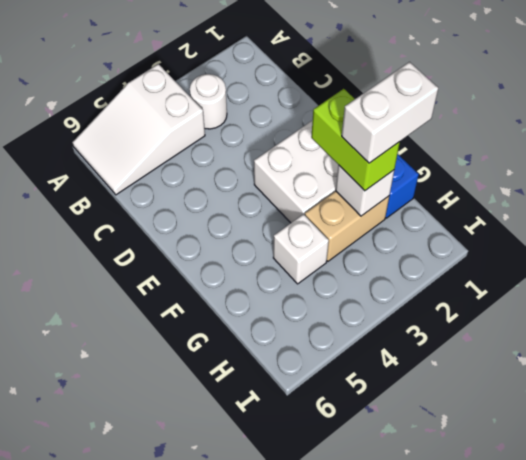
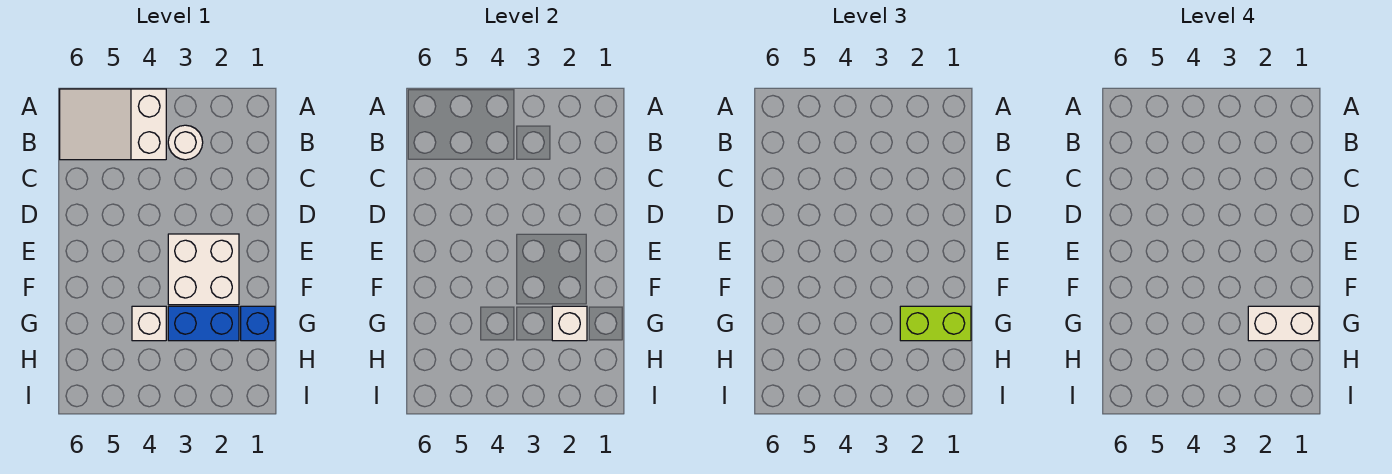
lime brick F2:G2 level 3 -> lime brick G1:G2 level 3
tan brick G2:G3 level 1 -> blue brick G2:G3 level 1

